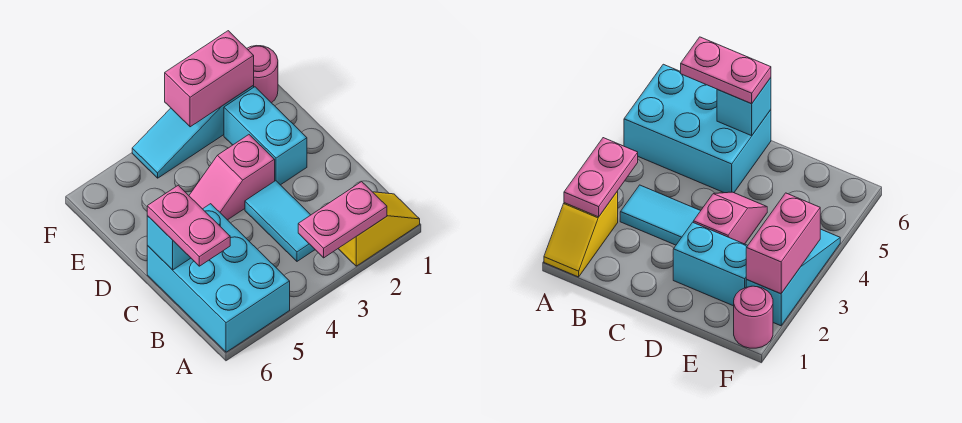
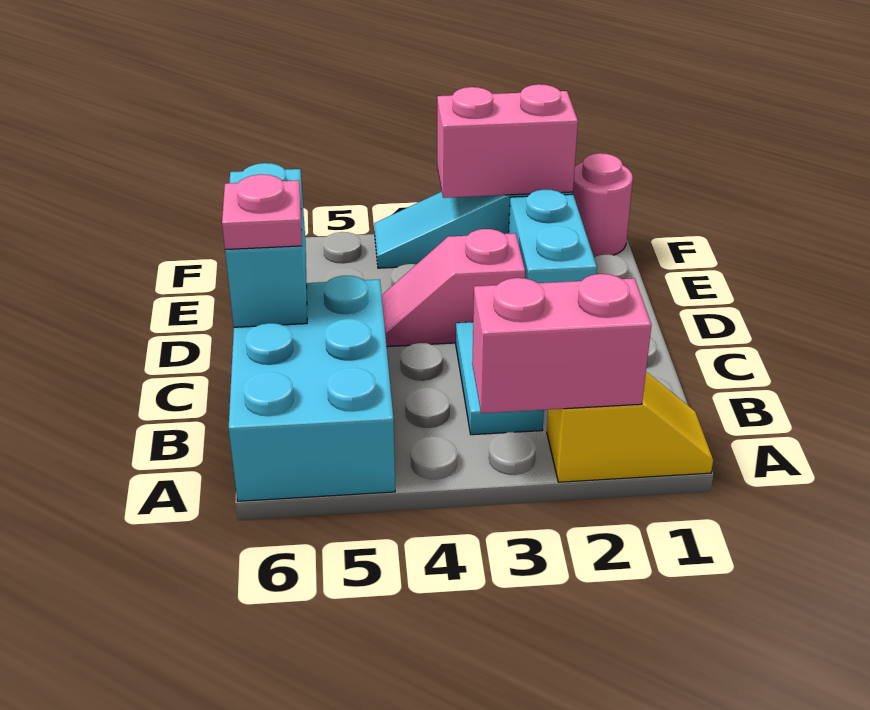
pink plate A2:A3 level 2 -> pink brick A2:A3 level 2
pink plate B6:C6 level 3 -> pink plate C6 level 3
cyan brick C6 level 2 -> cyan brick C6:D6 level 2

